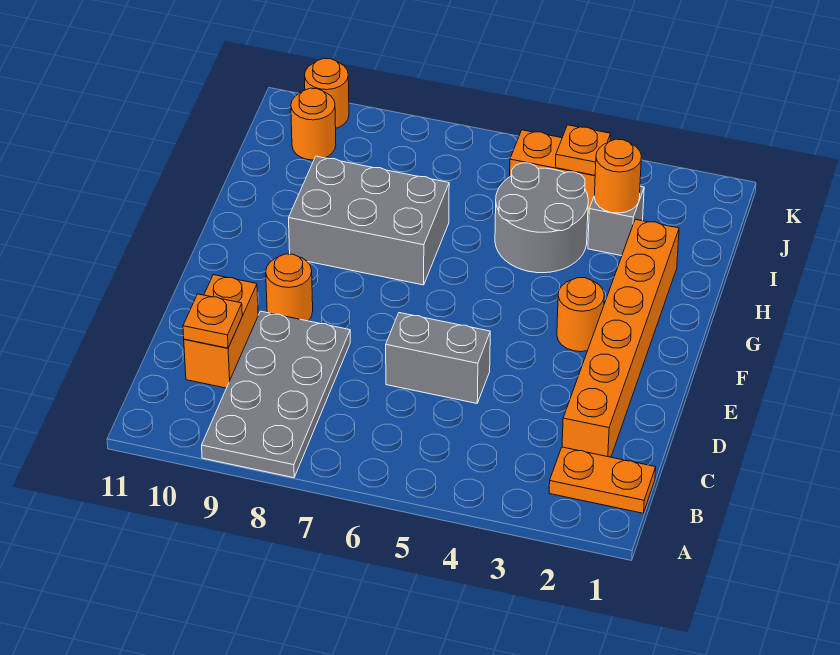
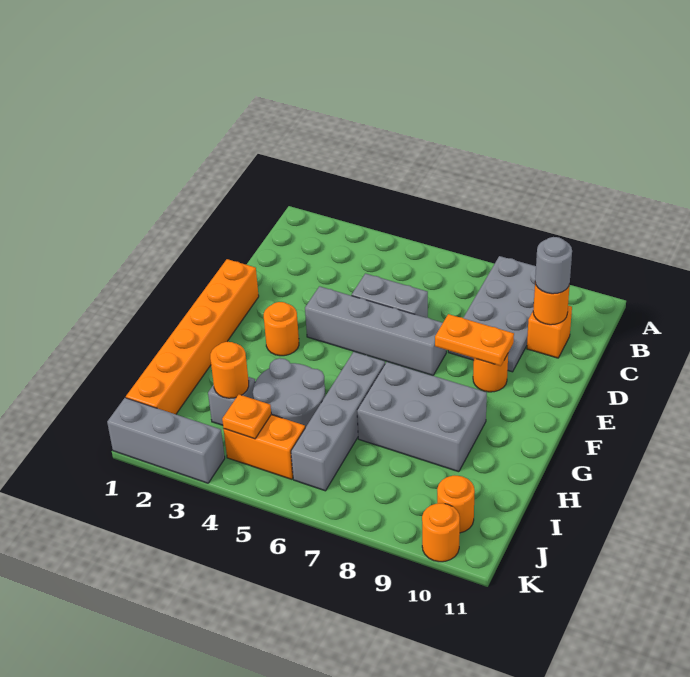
orange plate B1:B2 level 1 -> orange plate E8:E9 level 2
orange brick C2:H2 level 1 -> orange brick E1:J1 level 1
orange brick C10:D10 level 1 -> orange brick C10 level 1
orange plate C10 level 2 -> orange round brick C10 level 2
none -> grey round brick C10 level 3
none -> grey brick E4:E7 level 1
none -> grey brick G6:J6 level 1
none -> grey brick K1:K3 level 1

